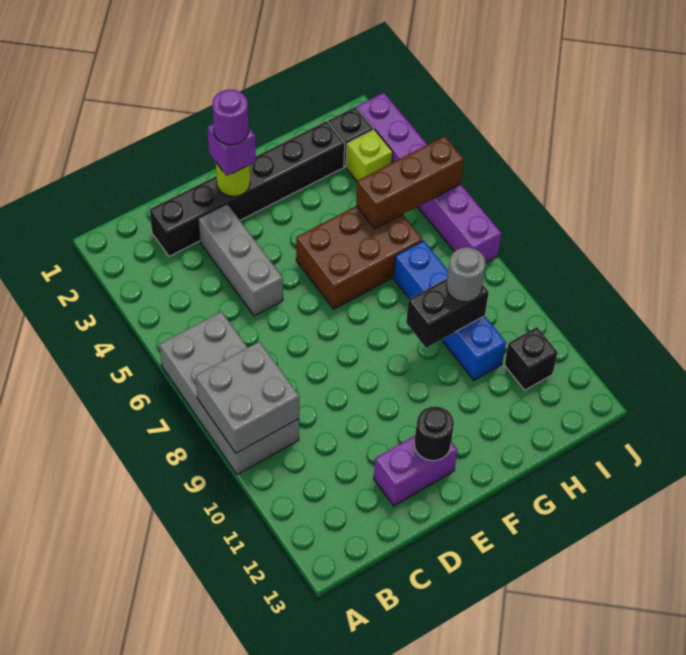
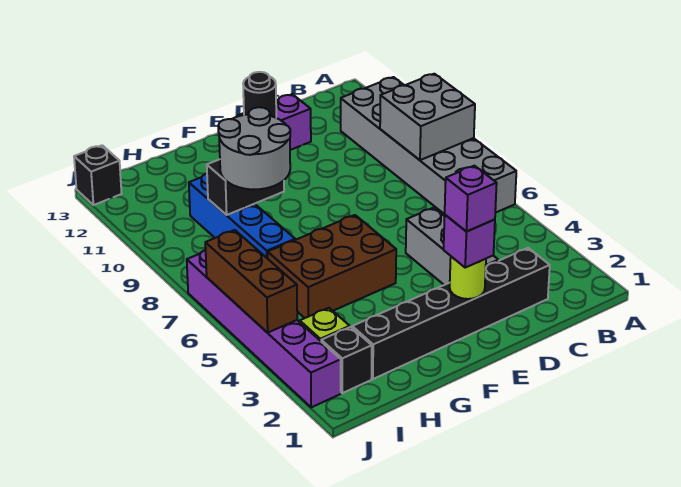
grey brick A6:B9 level 1 -> grey brick A6:B11 level 1
purple round brick E2 level 4 -> purple brick E2 level 4
brown brick H5:J5 level 2 -> brown brick J4:J6 level 2
grey round brick H9 level 3 -> grey round brick G8:H9 level 3
black brick I11 level 1 -> black brick J13 level 1

